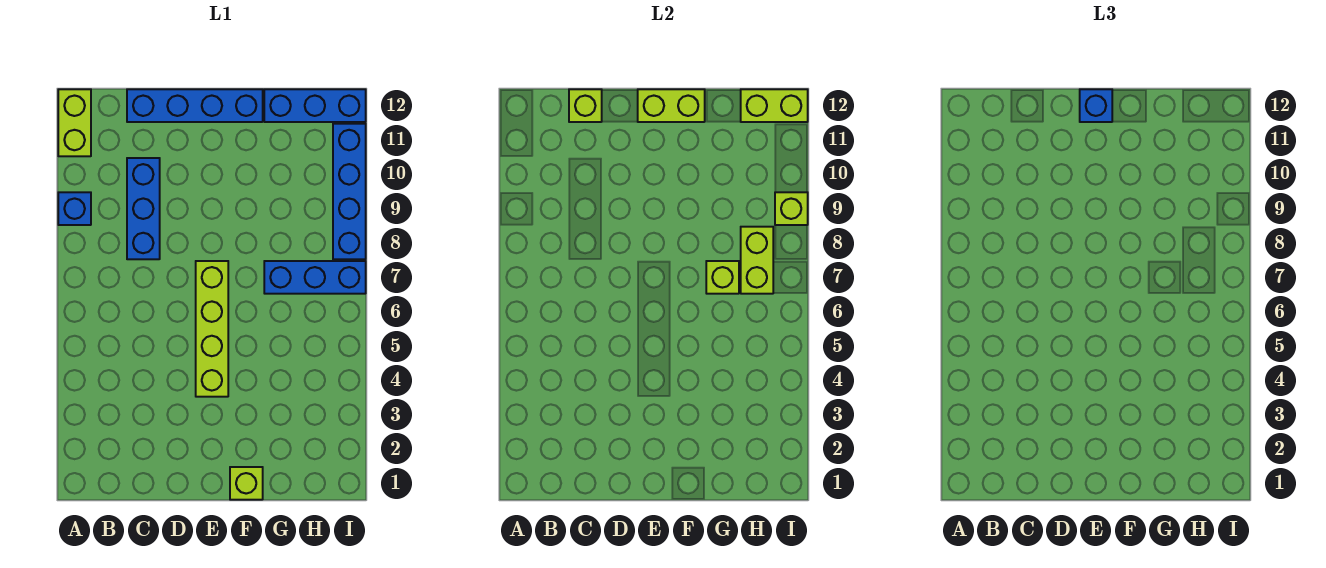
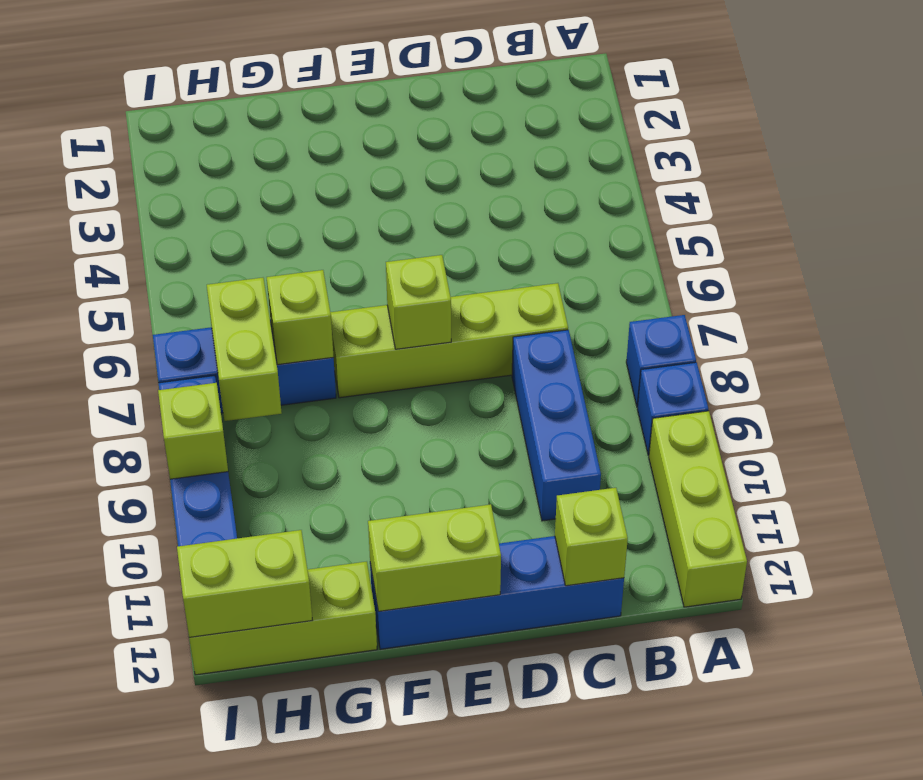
lime brick A11:A12 level 1 -> lime brick A10:A12 level 1
lime brick E4:E7 level 1 -> lime brick C7:F7 level 1
blue brick E12 level 3 -> blue brick A8 level 1
lime brick F1 level 1 -> lime brick E7 level 2
blue brick G12:I12 level 1 -> lime brick G12:I12 level 1

